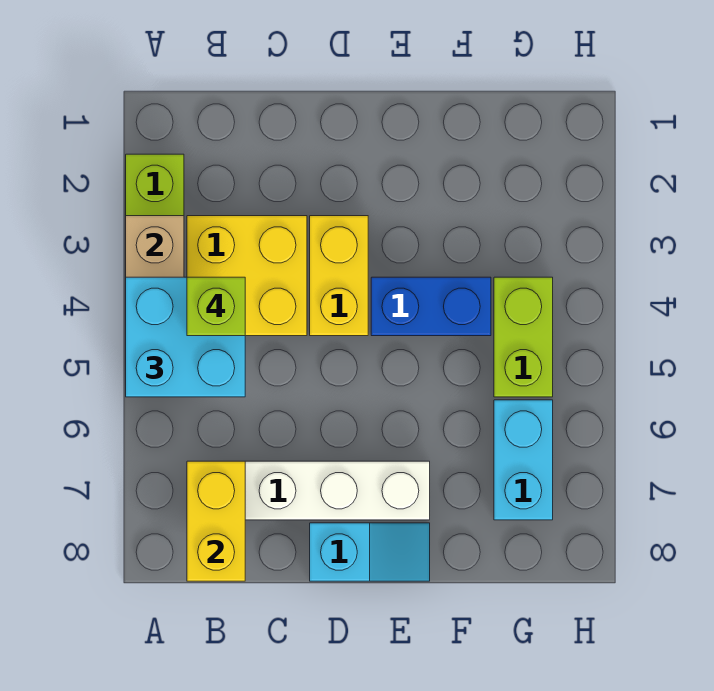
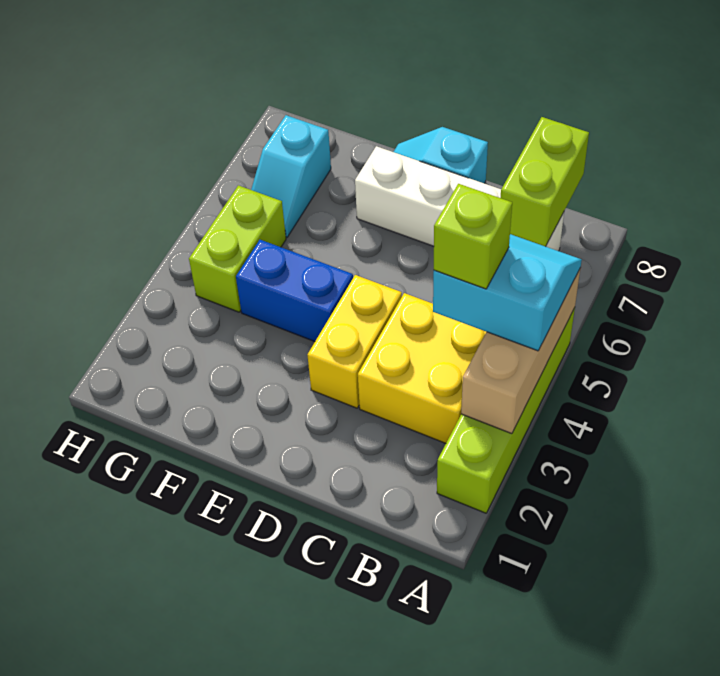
cyan brick A4:B5 level 3 -> cyan slope A4:B5 level 3 top 4
yellow brick B7:B8 level 2 -> lime brick B7:B8 level 2
cyan brick G6:G7 level 1 -> cyan slope G6:G7 level 1 top 7

